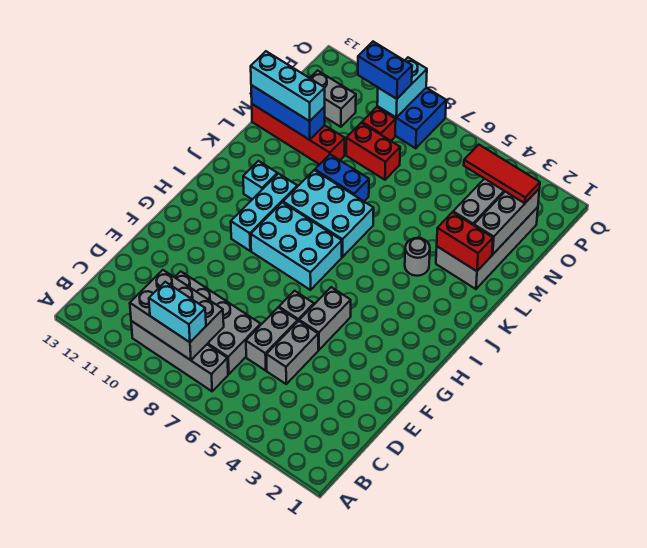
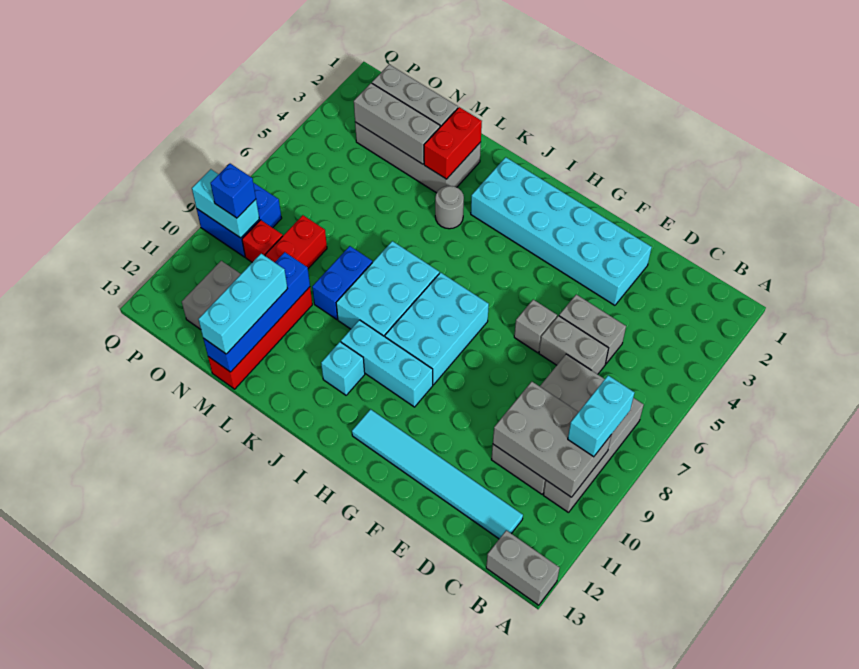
grey brick B8:C10 level 2 -> grey brick B9:D10 level 2
none -> cyan tile C12:H12 level 1
none -> cyan brick E2:J3 level 1
grey brick F5:G5 level 1 -> grey brick A13:B13 level 1
blue brick M11:M13 level 2 -> blue brick M10:M13 level 2
red tile O2:O4 level 3 -> none
blue brick P9:P10 level 3 -> blue brick P9 level 3

